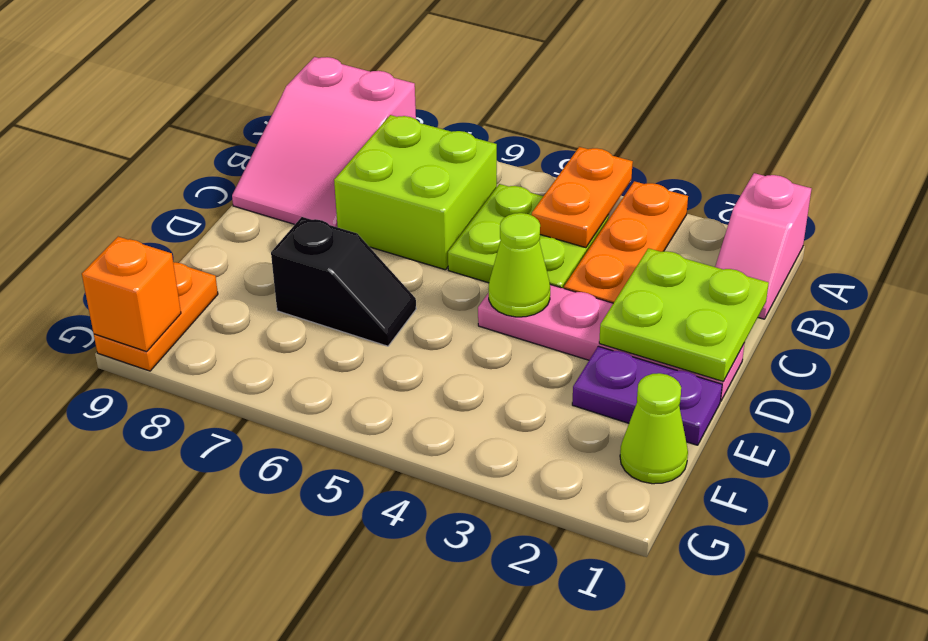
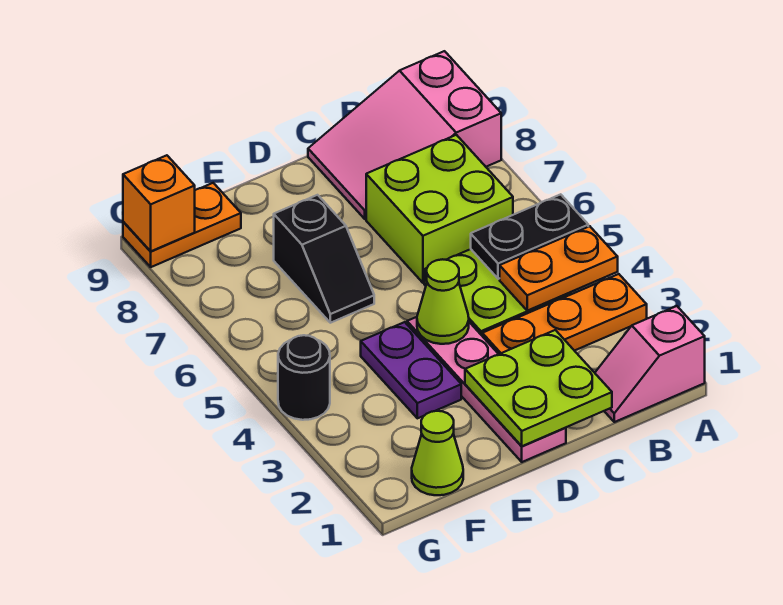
none -> black plate A5:B5 level 2
purple plate E1:E2 level 1 -> purple plate E3:E4 level 1
none -> black round brick G4 level 1

